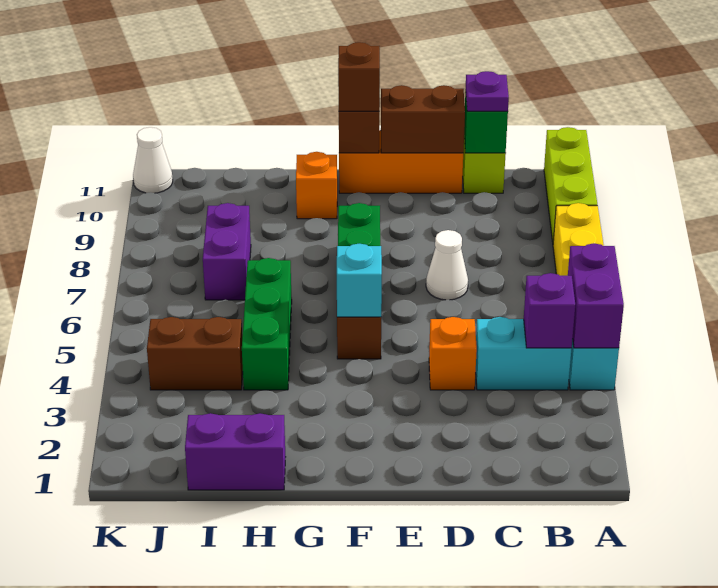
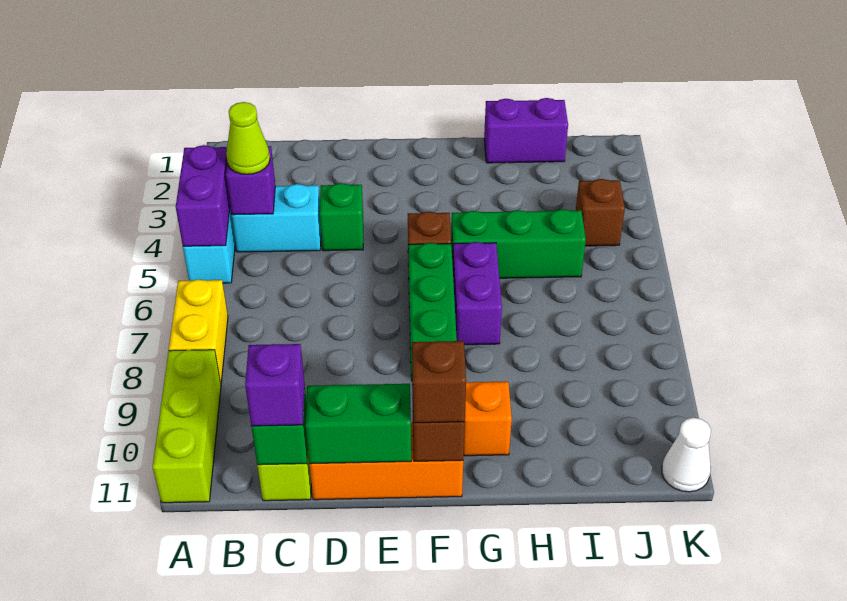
none -> lime cone B4 level 3
purple plate C11 level 3 -> purple brick C11 level 3
orange brick D4 level 1 -> green brick D4 level 1
white cone D7 level 1 -> none
brown brick D11:E11 level 2 -> green brick D11:E11 level 2
cyan brick F5 level 2 -> none
green brick H4:H6 level 1 -> green brick G5:I5 level 1
brown brick I4:J4 level 1 -> brown brick J4 level 1
purple brick I7:I8 level 1 -> purple brick G6:G7 level 1

